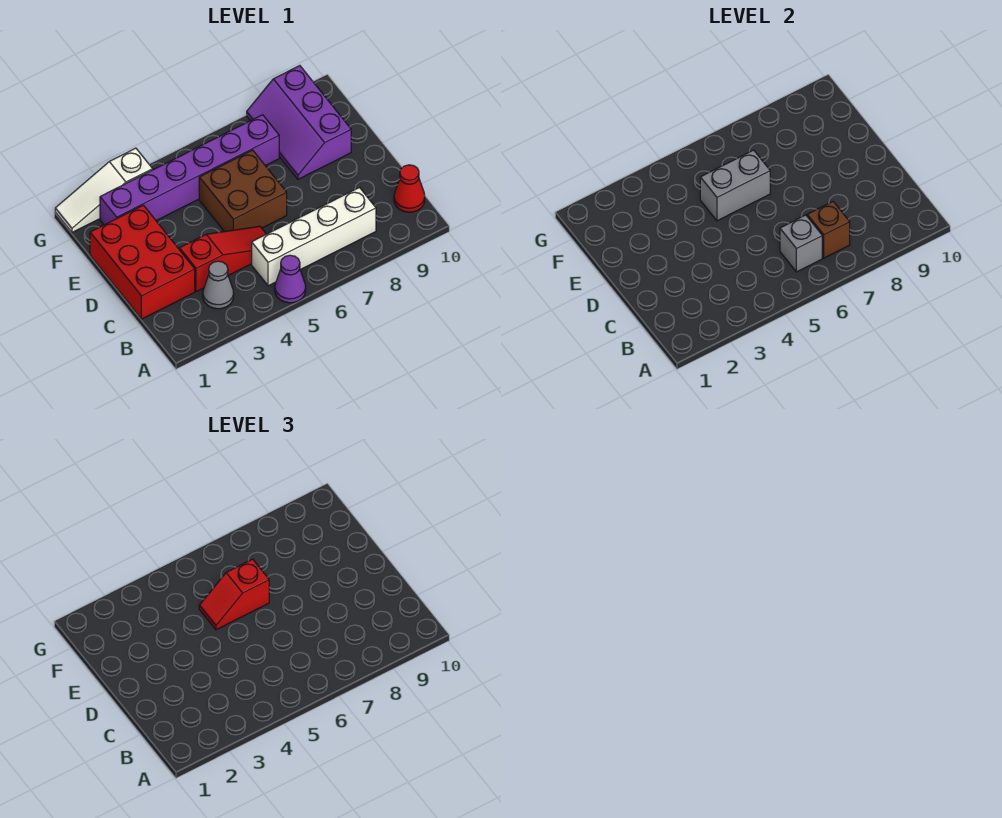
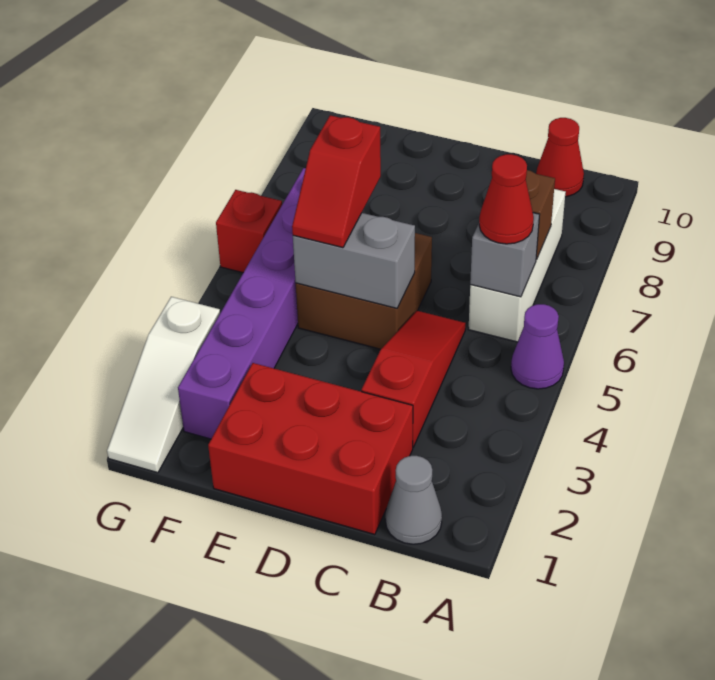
grey cone B3 level 1 -> grey cone B1 level 1
white brick B5:B8 level 1 -> white brick B6:B8 level 1
none -> red cone B6 level 3
grey brick E5:E6 level 2 -> grey brick D5:E5 level 2
purple slope E8:G9 level 1 top 9 -> none
none -> red brick G6 level 1

